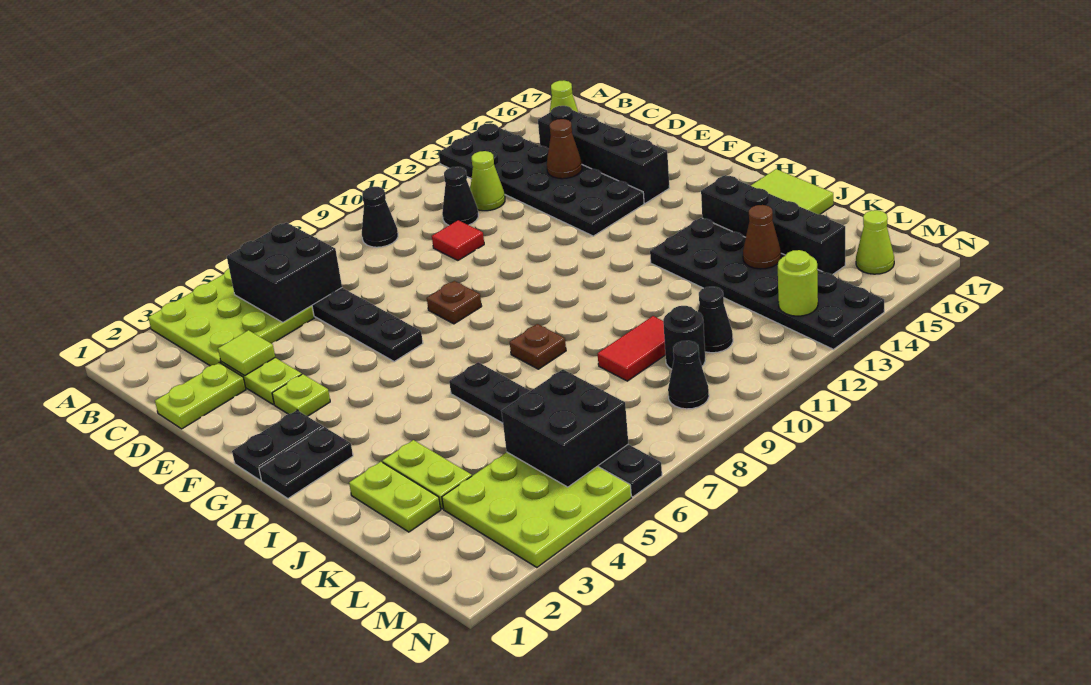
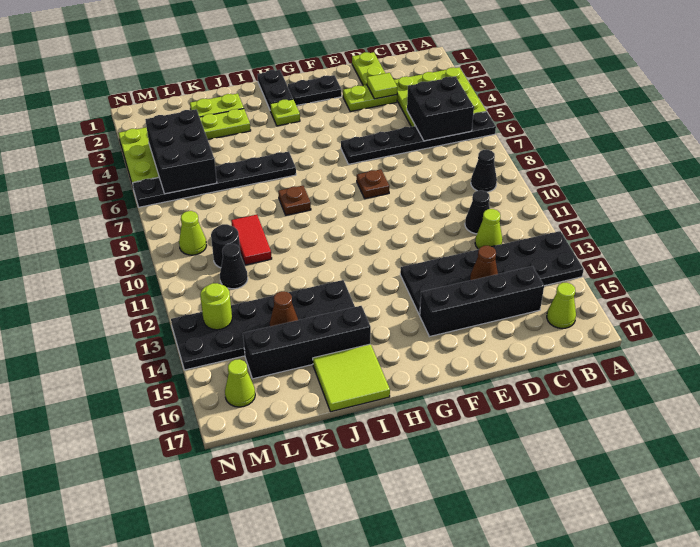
red tile D10 level 1 -> none
lime plate F3 level 1 -> lime plate H3 level 1
black plate G1:G2 level 1 -> black plate F2:G2 level 1
black brick L5:M6 level 2 -> black brick L4:M6 level 2
black cone M9 level 1 -> lime cone M9 level 1

